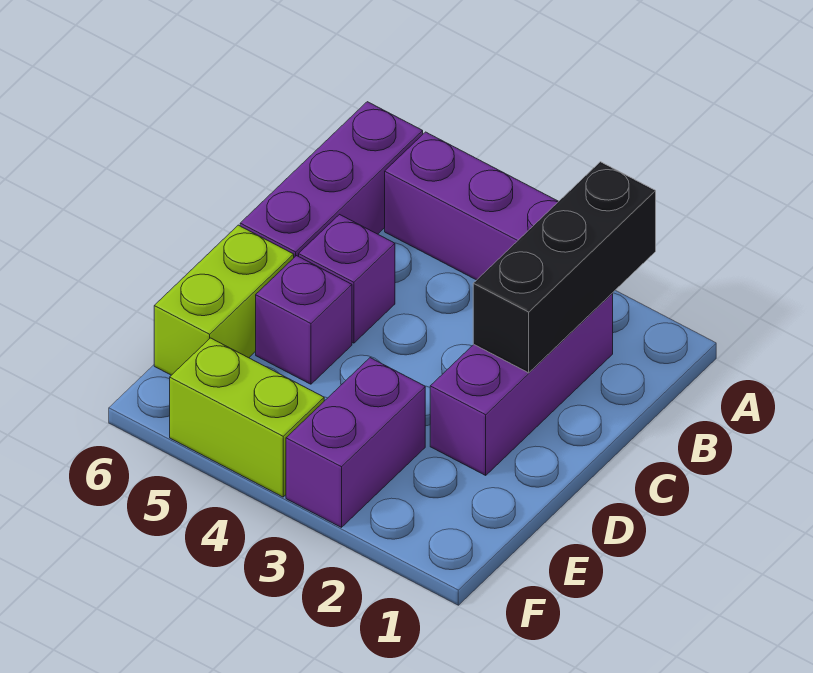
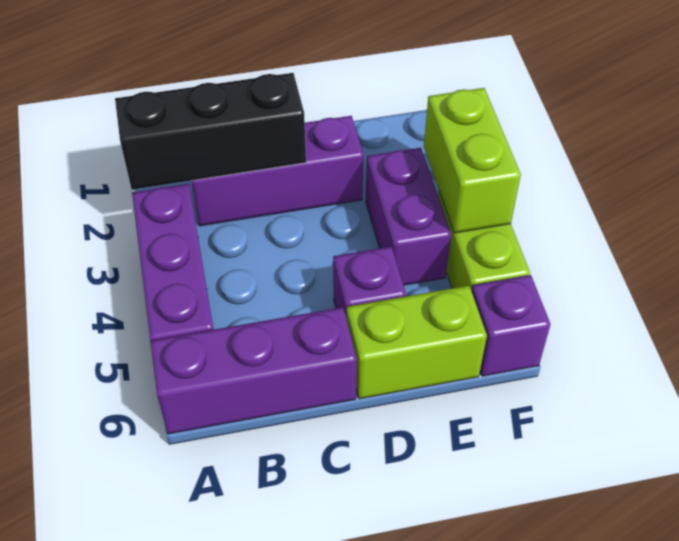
purple brick C5 level 1 -> purple brick F6 level 1
purple brick E3:F3 level 1 -> purple brick E3:E4 level 1
none -> lime brick F3:F4 level 2

